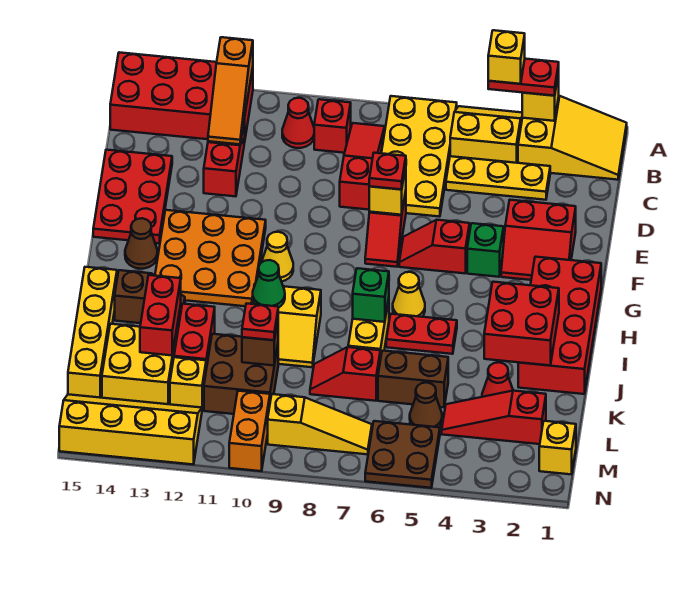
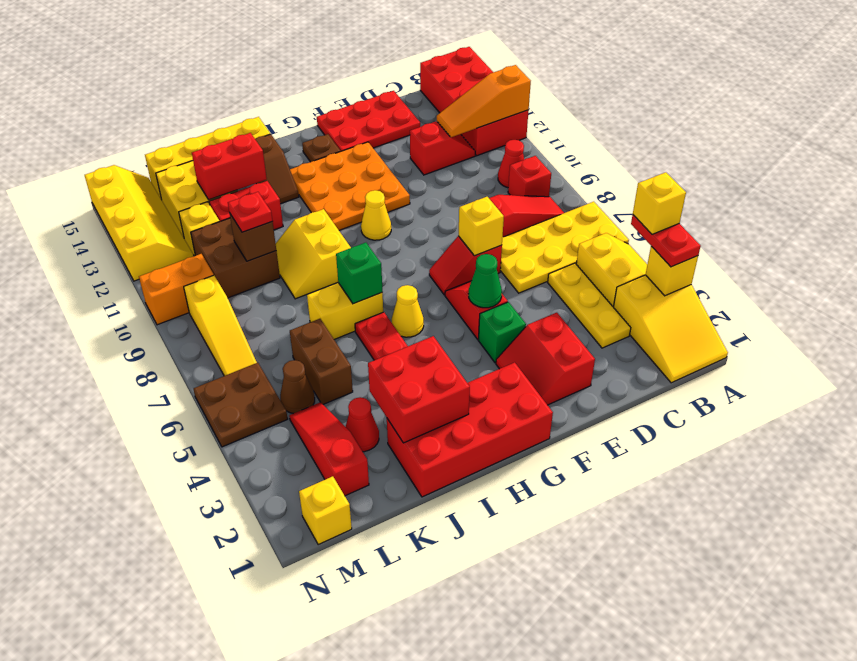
red plate E7 level 3 -> none
brown cone G14 level 1 -> brown plate G14 level 1
green cone I10 level 2 -> green cone F5 level 2
red slope K7:K8 level 1 top 7 -> none

